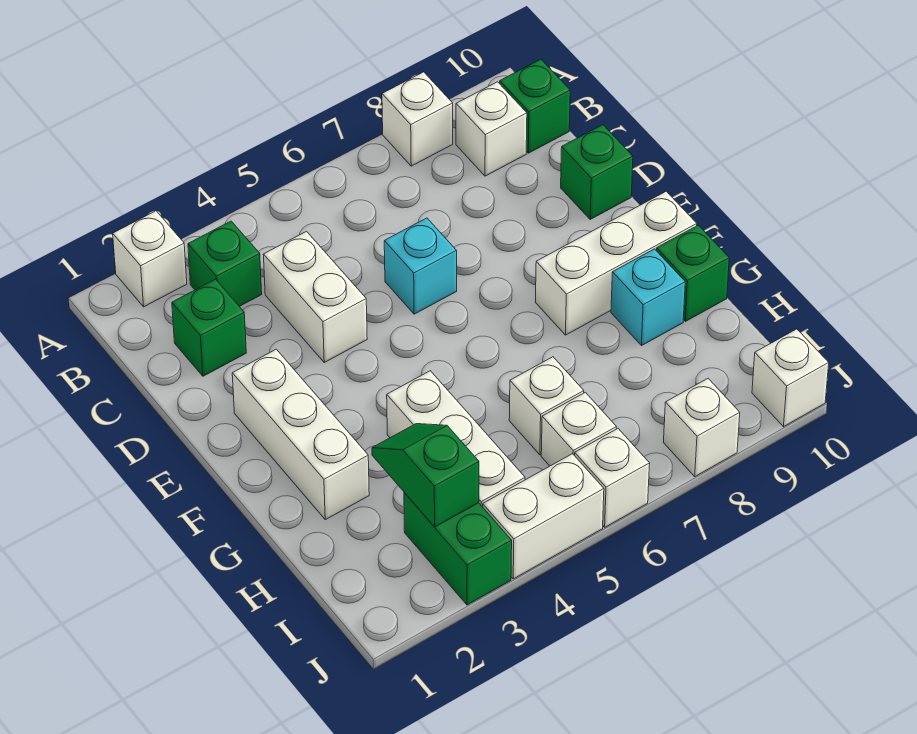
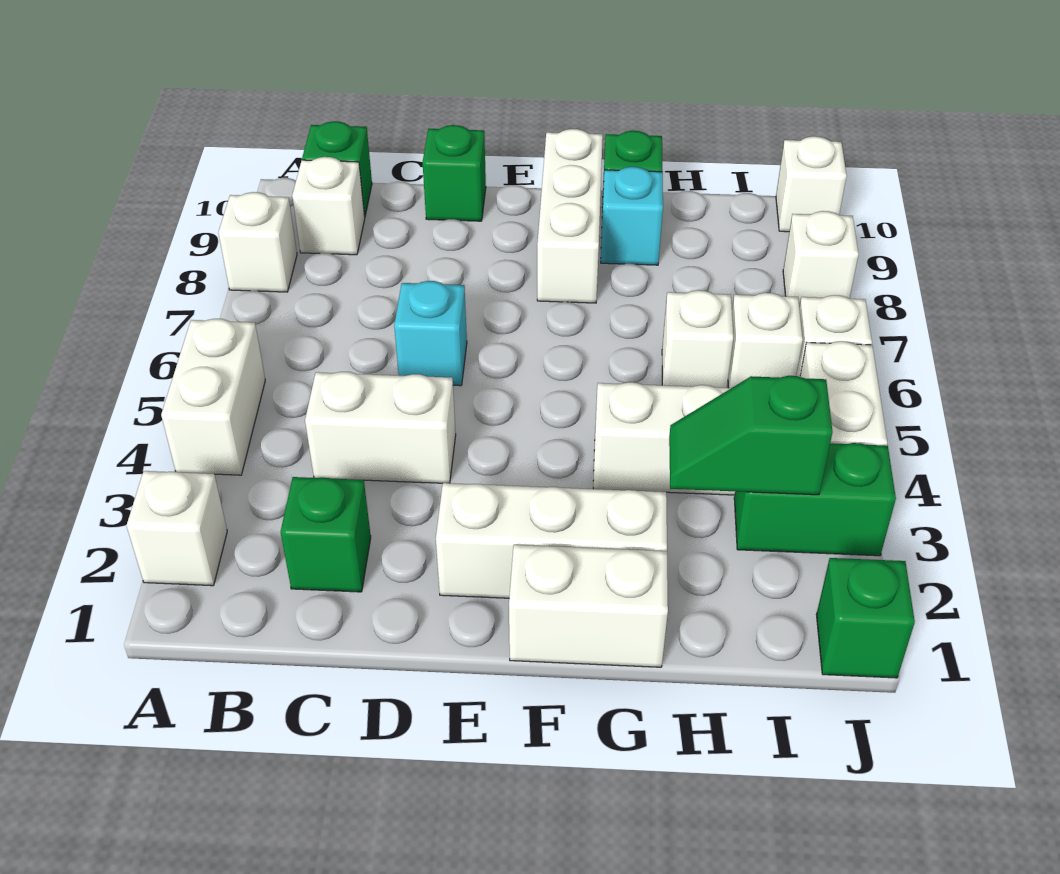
none -> white brick A4:A5 level 1
green brick B3 level 1 -> green brick J1 level 1
none -> white brick F1:G1 level 1

